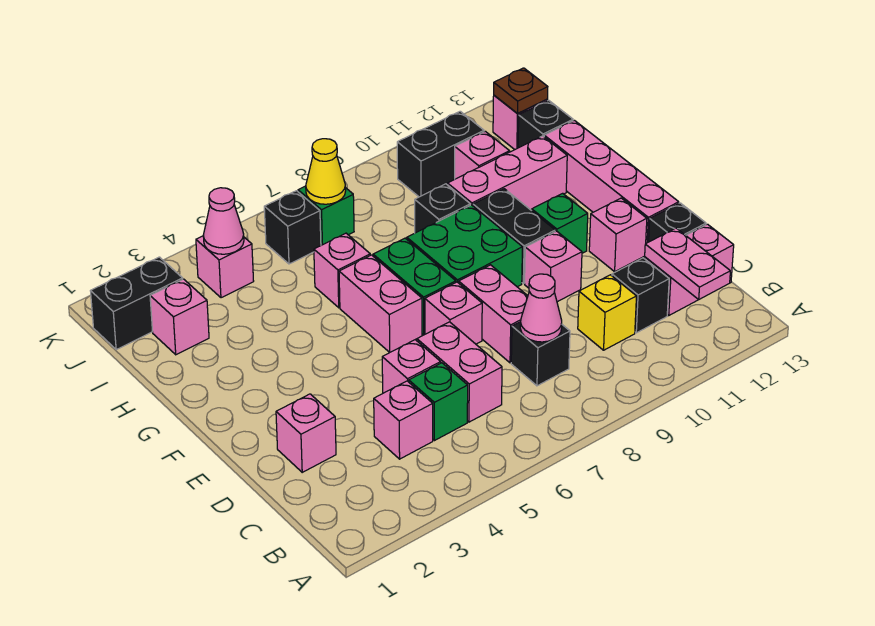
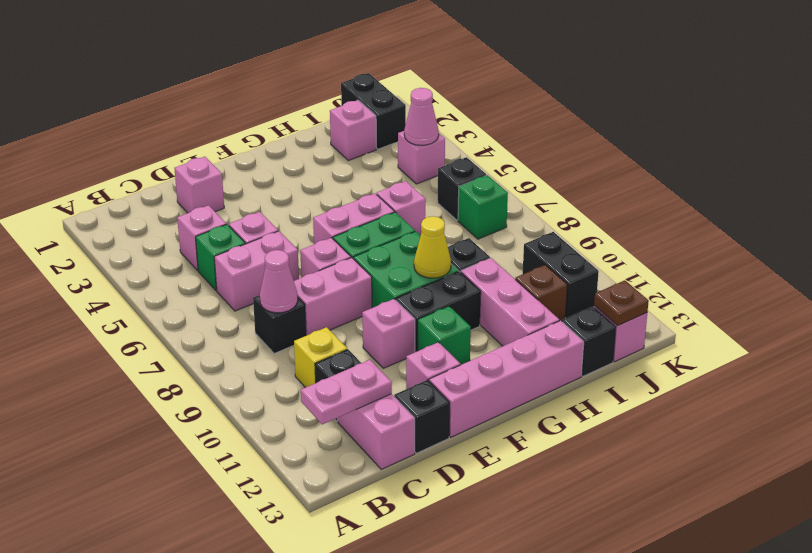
pink brick I11 level 1 -> brown brick I11 level 1
yellow cone J7 level 2 -> yellow cone G9 level 2

